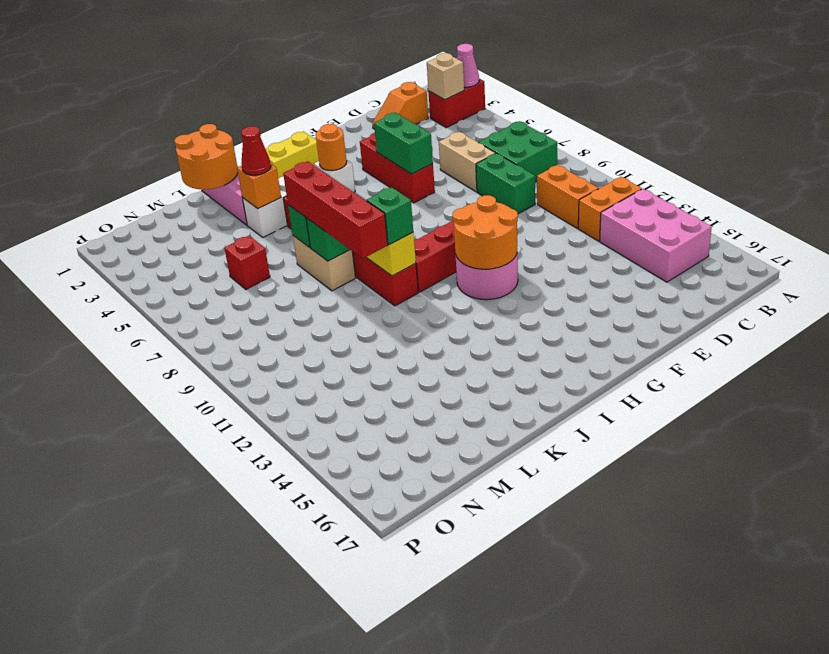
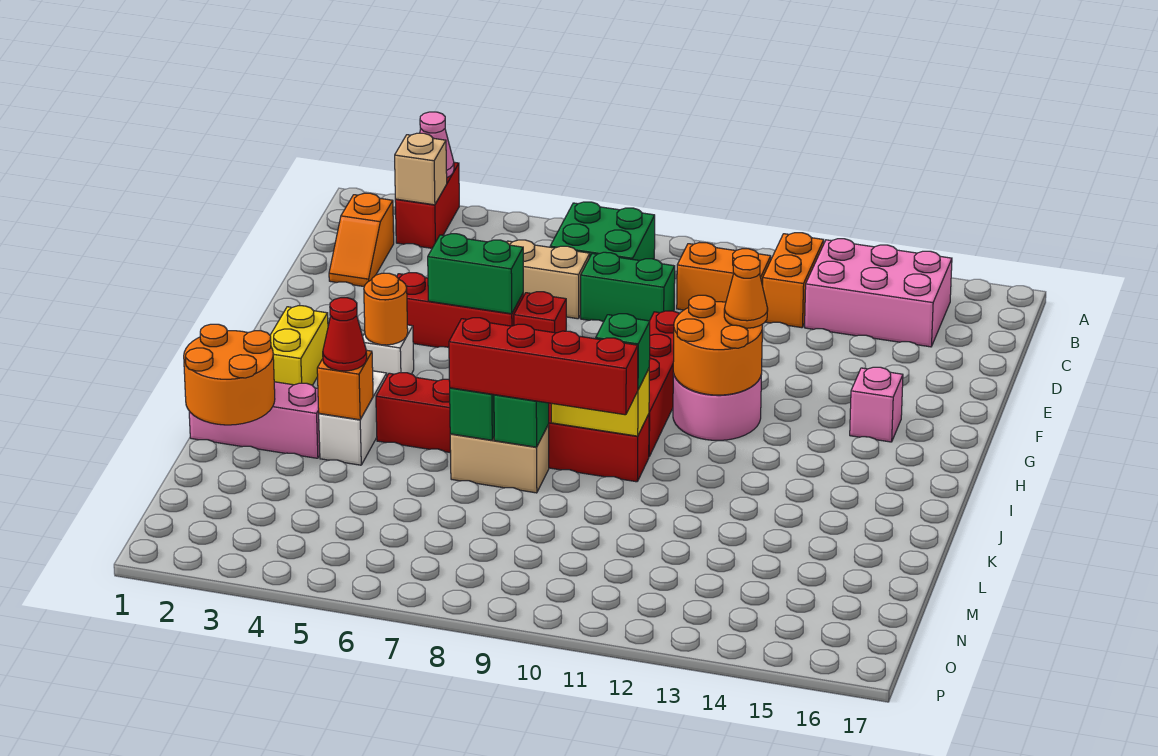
none -> orange cone G12 level 3
none -> pink brick G15 level 1
red brick M6 level 1 -> red brick F7 level 1

